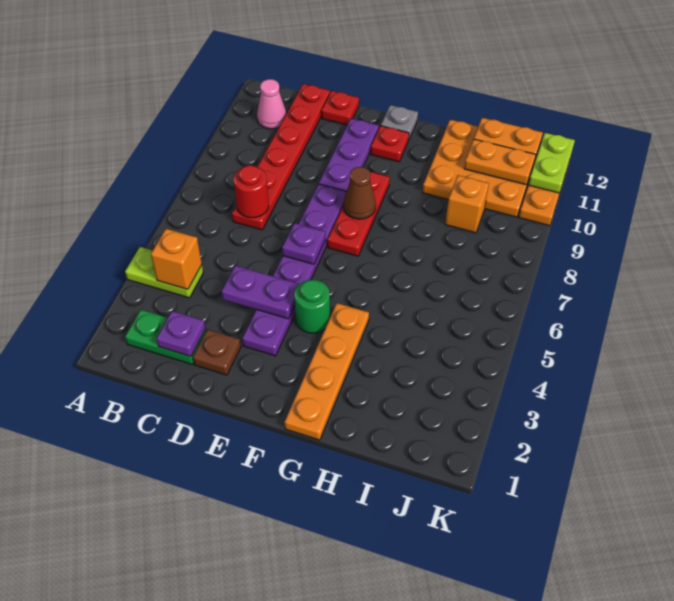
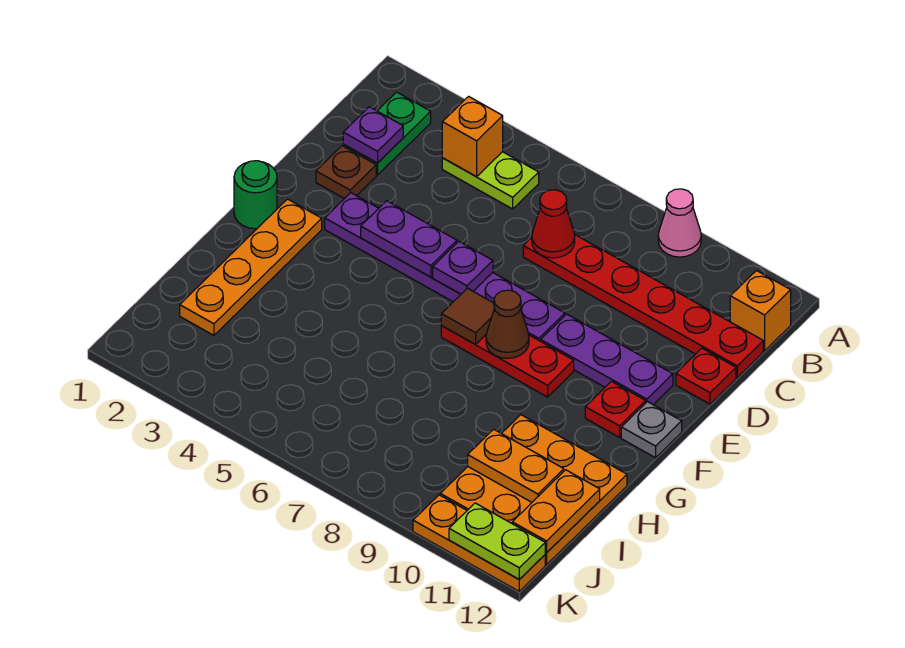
lime plate A4:B4 level 1 -> lime plate B4:B5 level 1
pink cone B11 level 1 -> pink cone A9 level 1
red round brick C7 level 2 -> red cone C7 level 2
purple plate D4:E4 level 2 -> purple plate E4:E5 level 2
green round brick F4 level 1 -> green round brick F1 level 1
none -> brown tile F7 level 2
orange plate G1:G4 level 1 -> orange plate F2:I2 level 1
orange brick I9 level 1 -> orange brick B12 level 1
orange plate I11:J11 level 2 -> orange plate I10:I11 level 2

